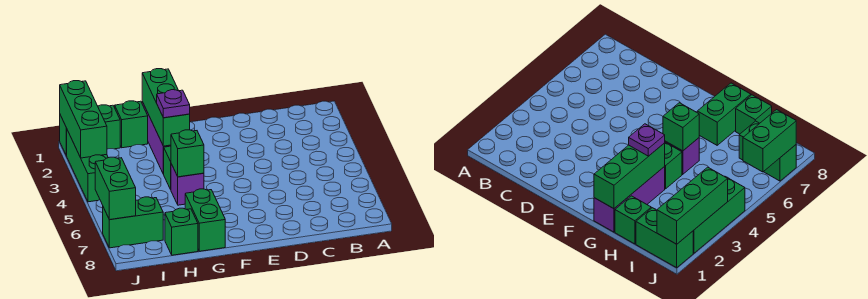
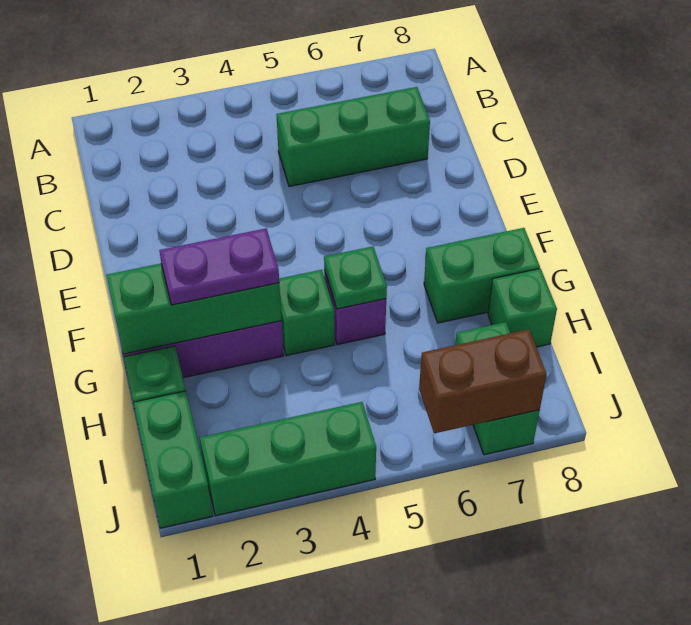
purple plate G3 level 3 -> purple plate G2:G3 level 3
green brick G5 level 2 -> green plate G5 level 2
green brick J1:J3 level 2 -> green brick C5:C7 level 1
green brick J6:J7 level 2 -> brown brick J6:J7 level 2

